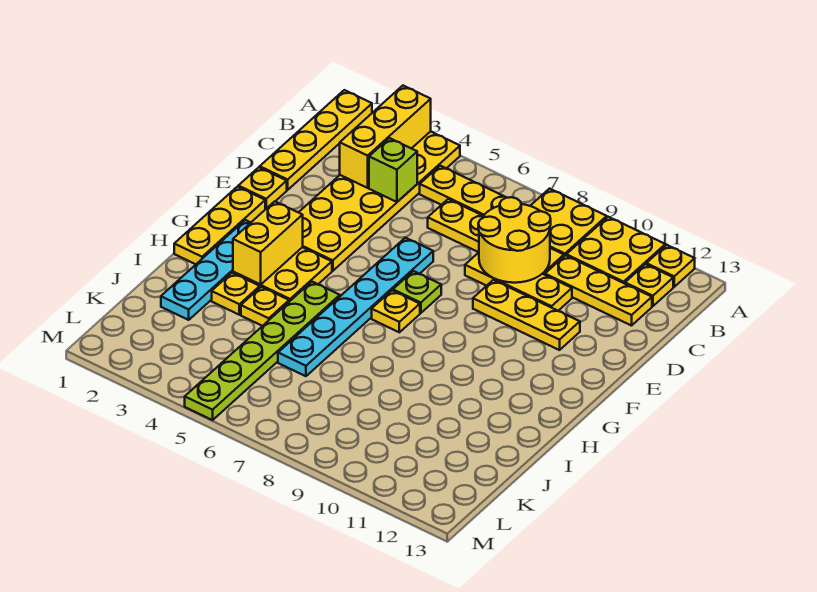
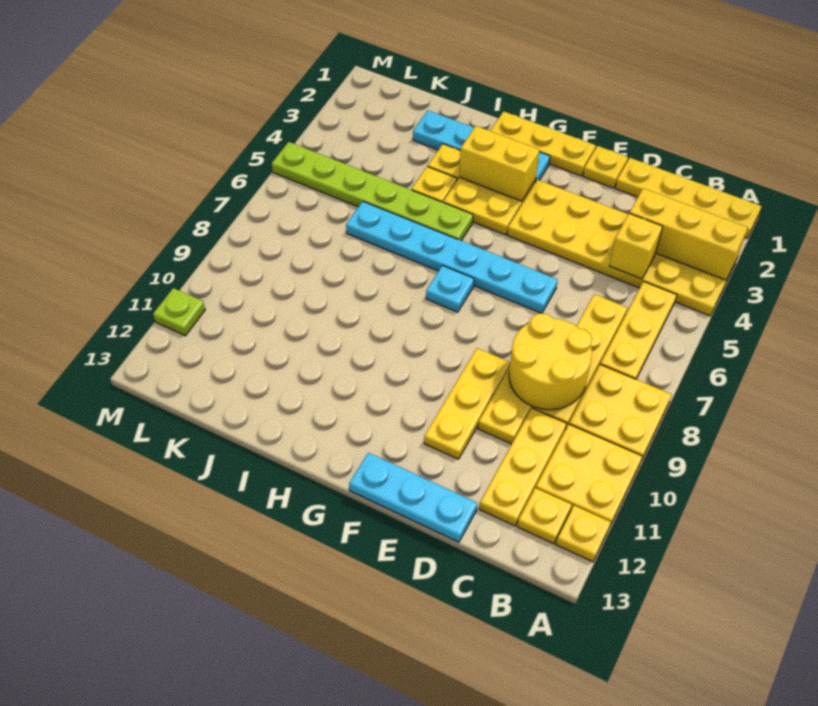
lime brick C4 level 2 -> yellow brick C4 level 2
none -> cyan plate D13:F13 level 1
lime plate F7 level 1 -> lime plate M11 level 1
yellow plate G7 level 1 -> cyan plate G7 level 1

